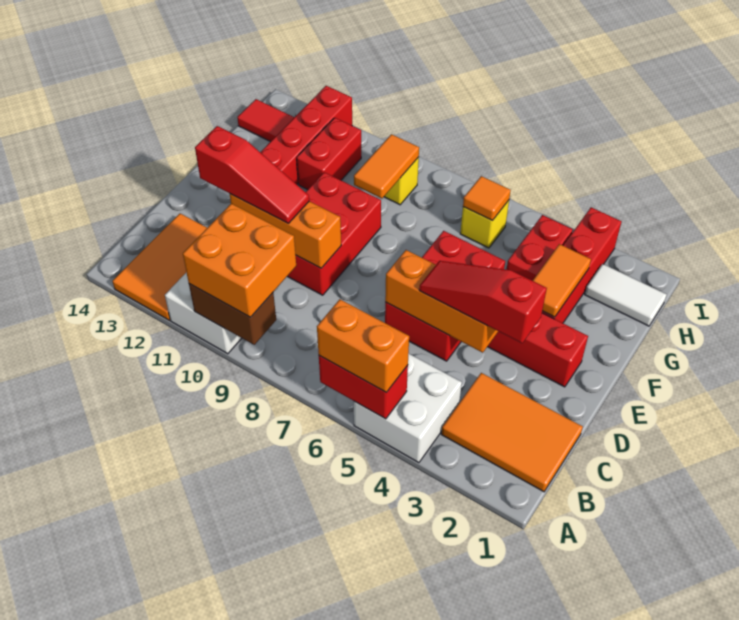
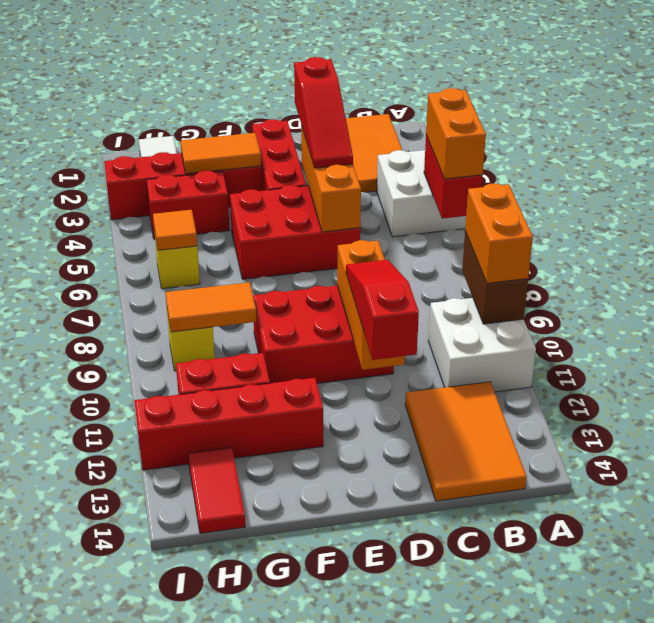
orange brick A9:B10 level 3 -> orange brick A9:A10 level 3
orange tile A12:C13 level 1 -> orange tile B12:C14 level 1

